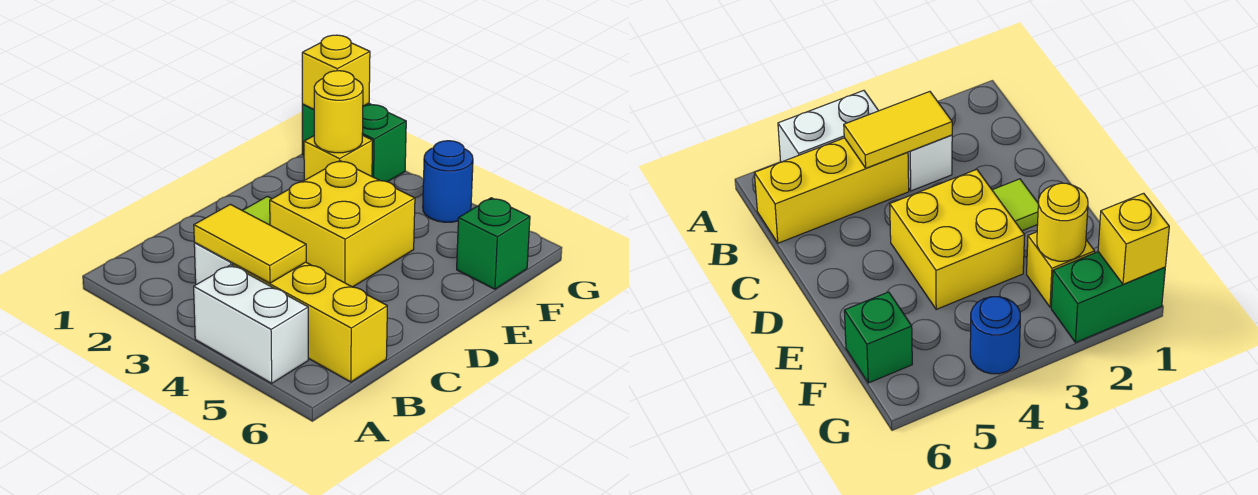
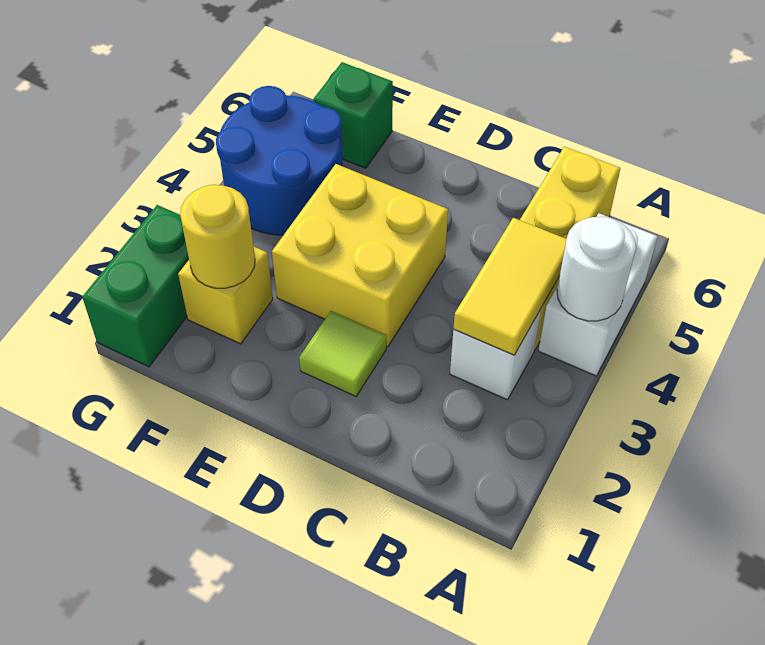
none -> white round brick A4 level 2
yellow brick G1 level 2 -> none
blue round brick G4 level 1 -> blue round brick F4:G5 level 1

